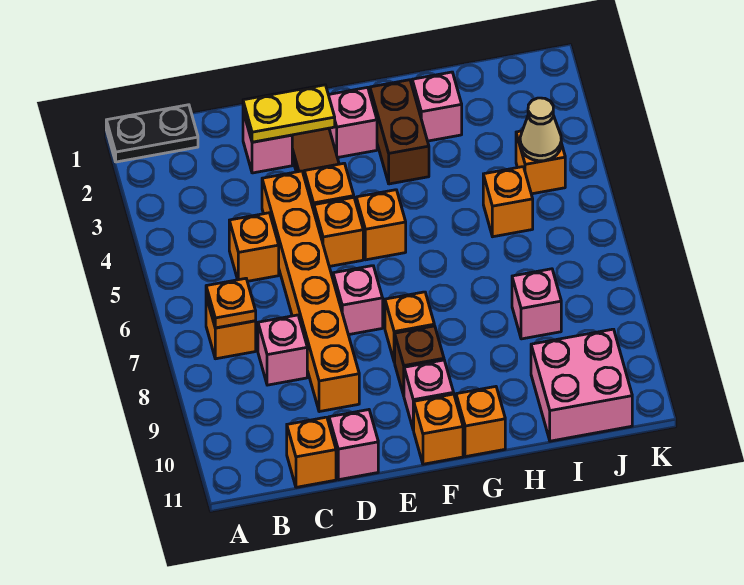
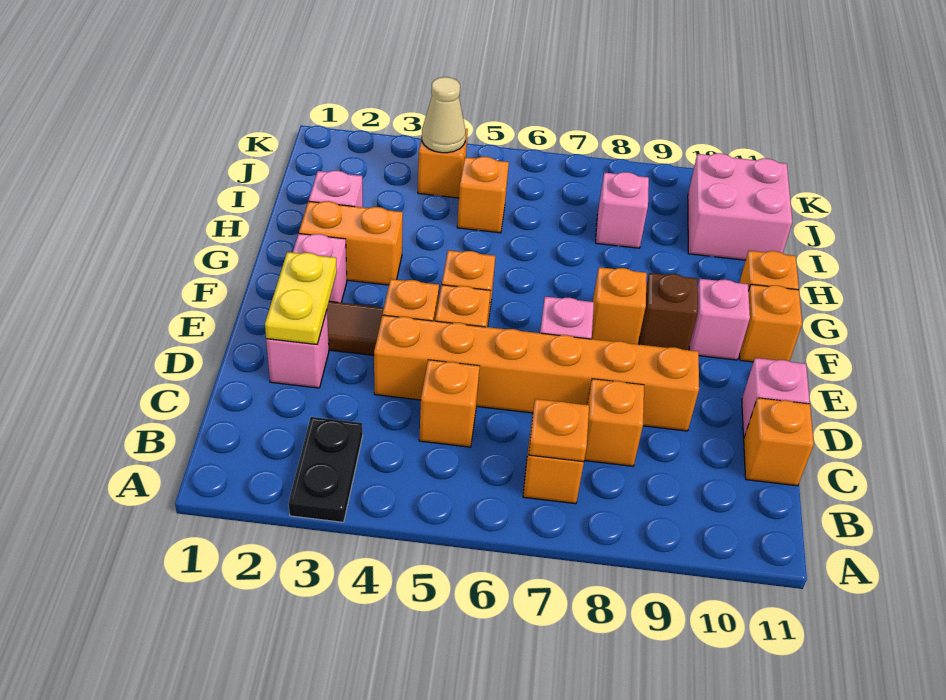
black plate A1:B1 level 1 -> black plate A3:B3 level 1
pink brick C8 level 1 -> orange brick C8 level 1
brown brick G2:G3 level 1 -> orange brick G2:G3 level 1

